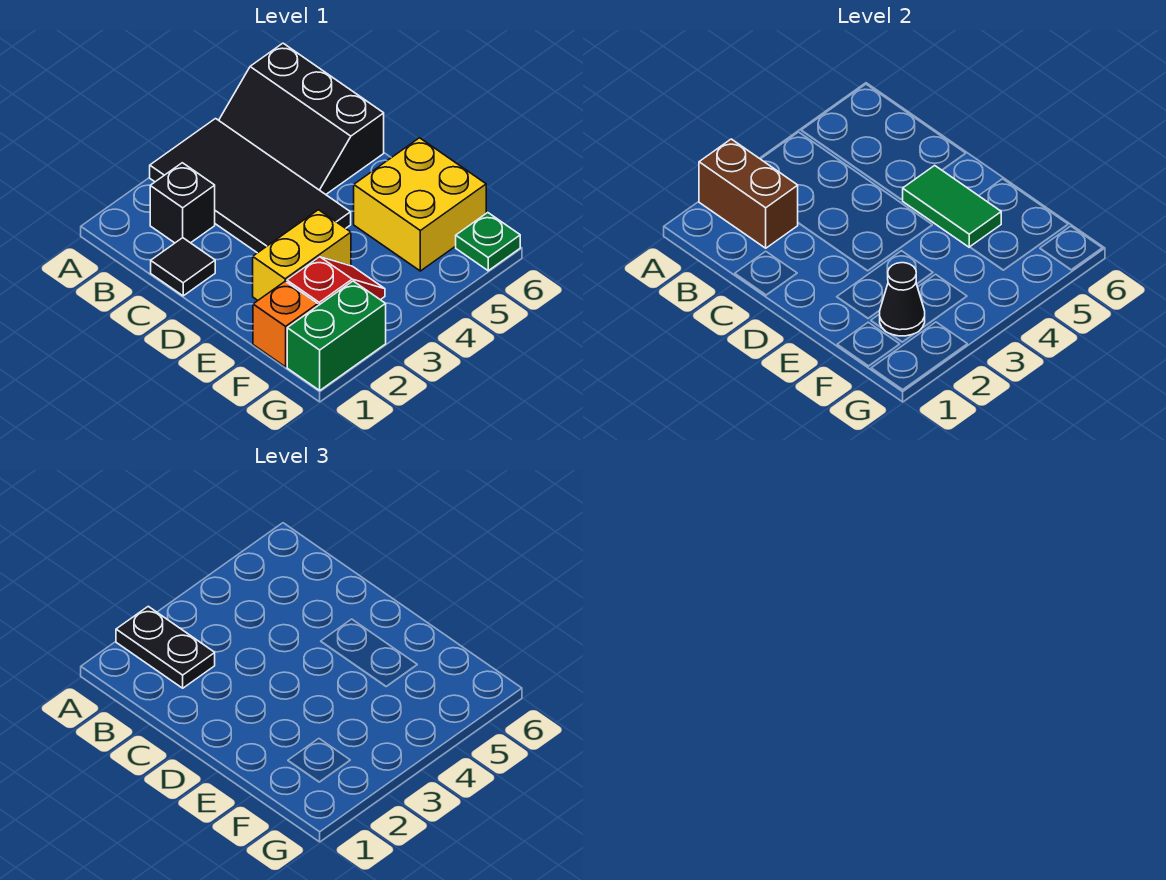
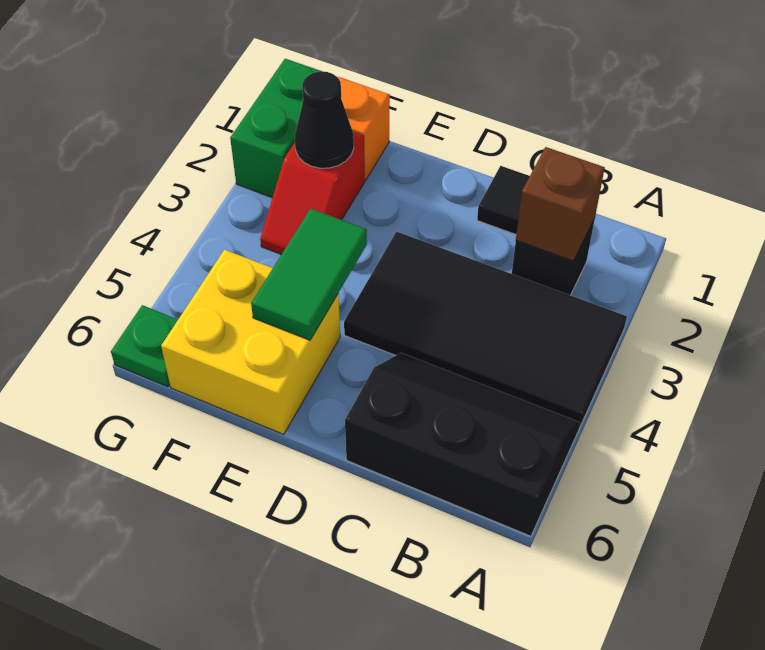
brown brick A2:B2 level 2 -> brown brick B2 level 2
black plate A2:B2 level 3 -> none
green tile D5:E5 level 2 -> green tile E4:E5 level 2
yellow brick E2:E3 level 1 -> none

